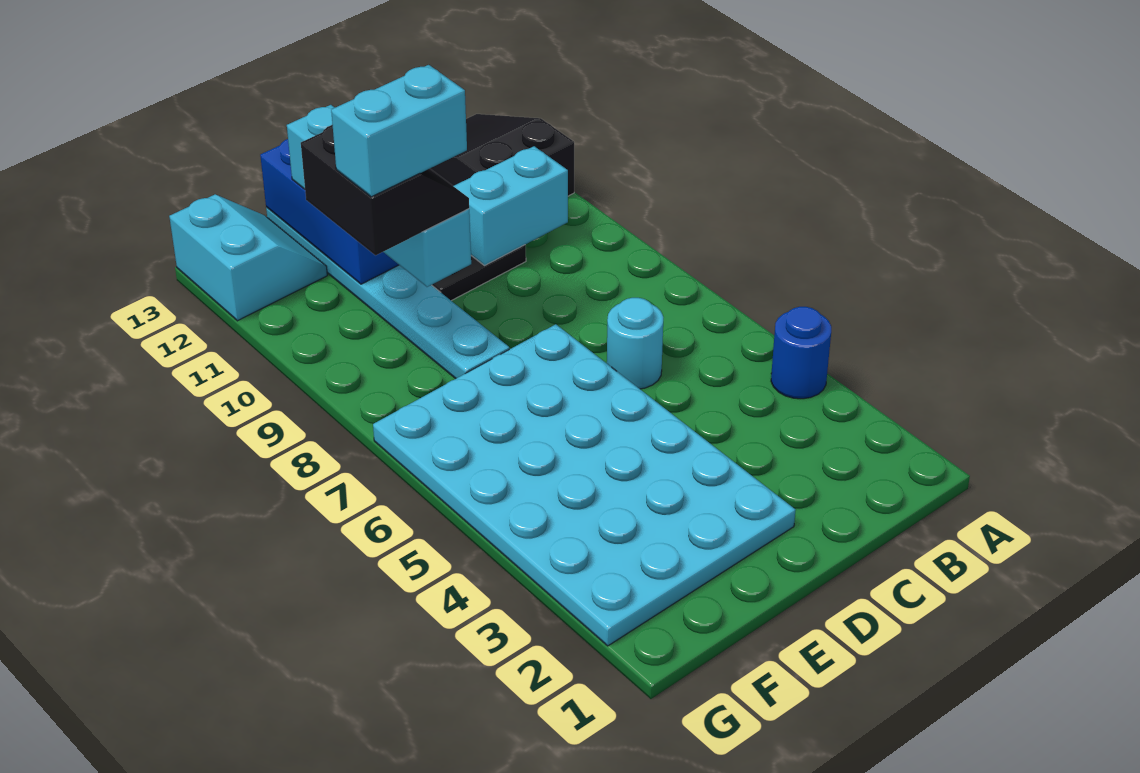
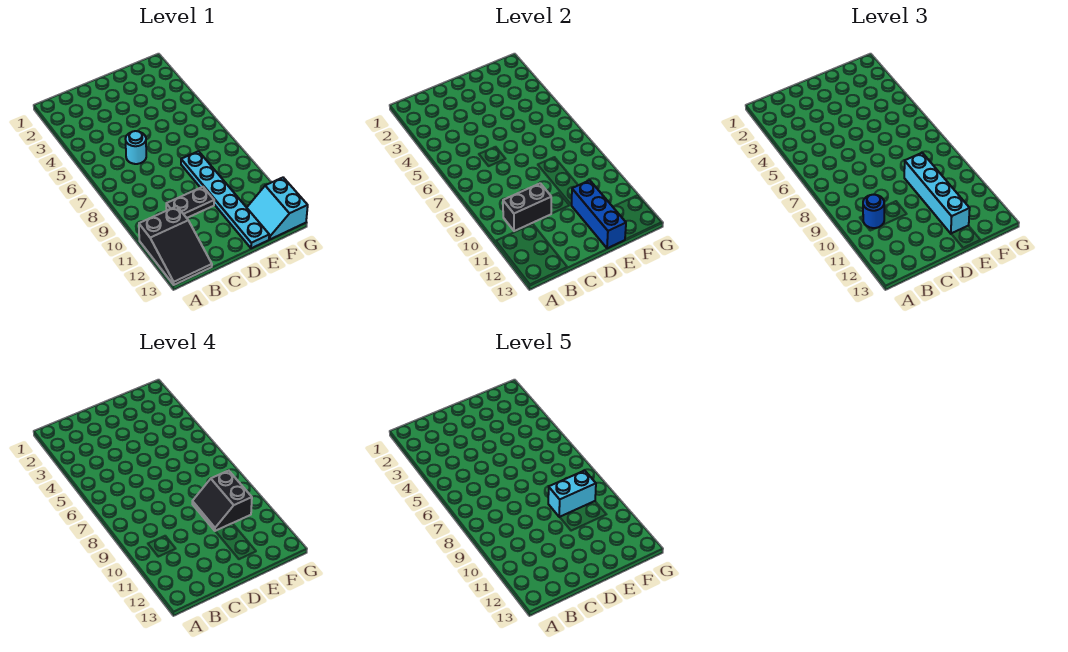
blue round brick A4 level 1 -> blue round brick B10 level 3
cyan brick B10:C10 level 2 -> black brick B10:C10 level 2
cyan plate D2:G7 level 1 -> none

